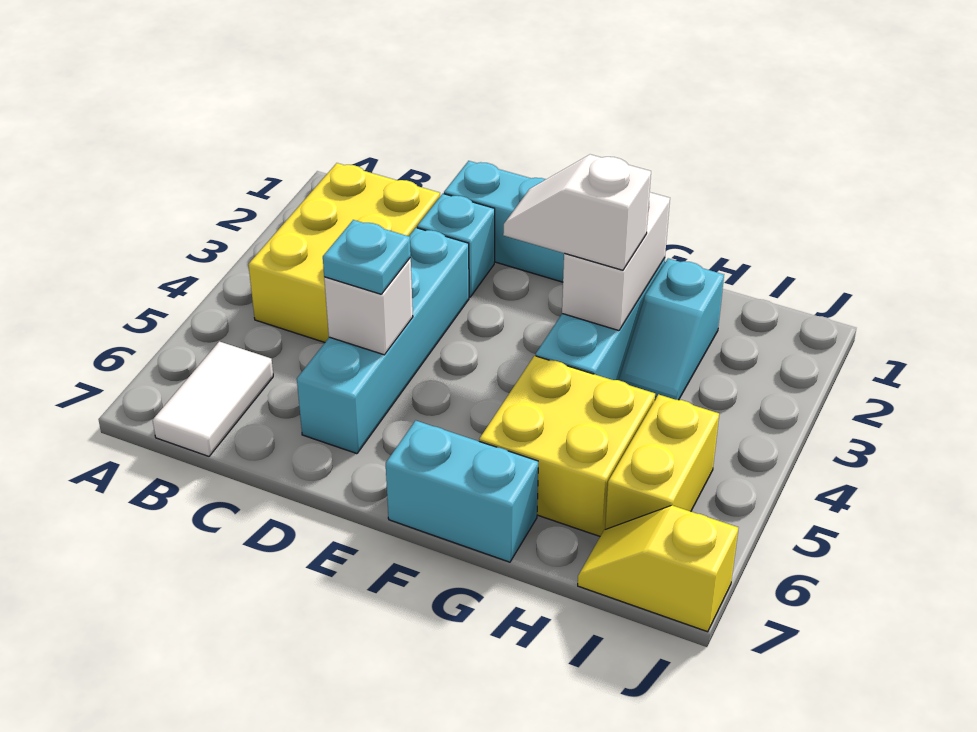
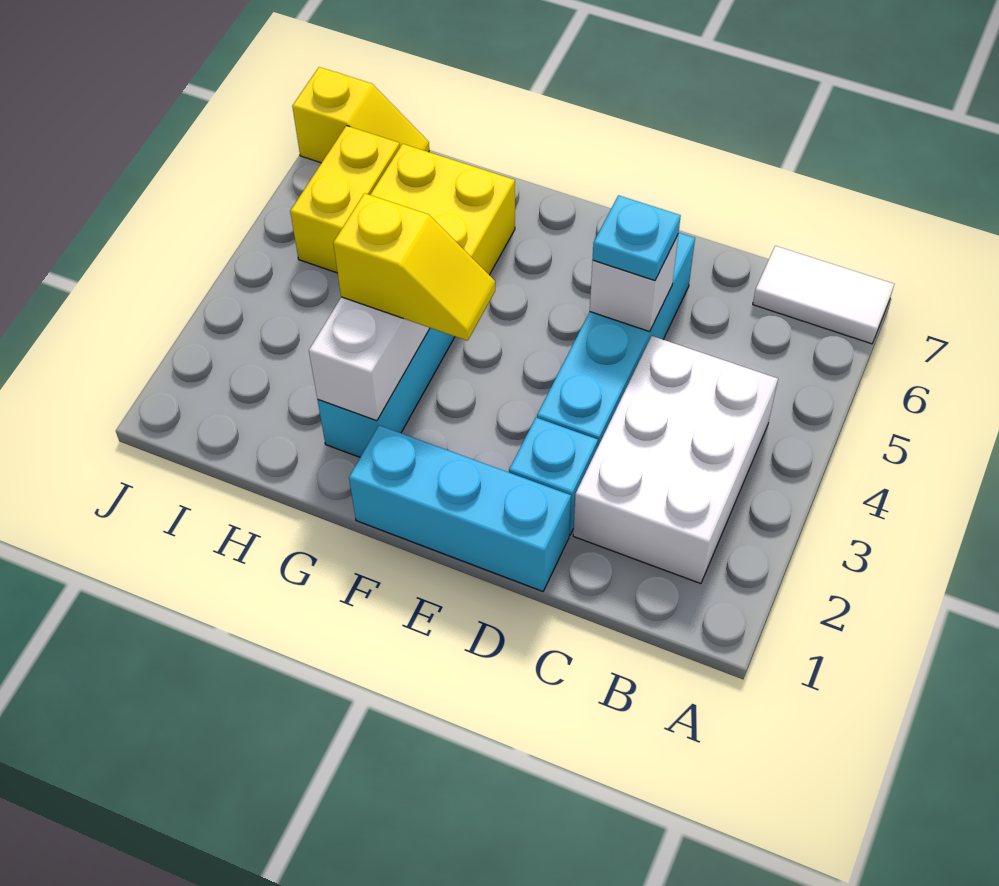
yellow brick B2:C4 level 1 -> white brick B2:C4 level 1
white tile B6:B7 level 1 -> white tile A7:B7 level 1
white slope F3:G3 level 3 top G -> yellow slope F3:G3 level 3 top G
cyan brick F7:G7 level 1 -> none
cyan slope H2:H3 level 1 top 2 -> none

